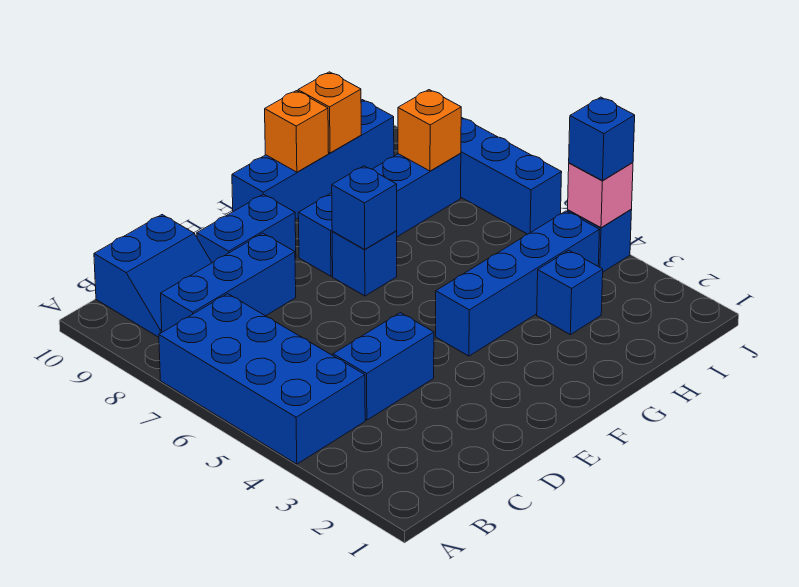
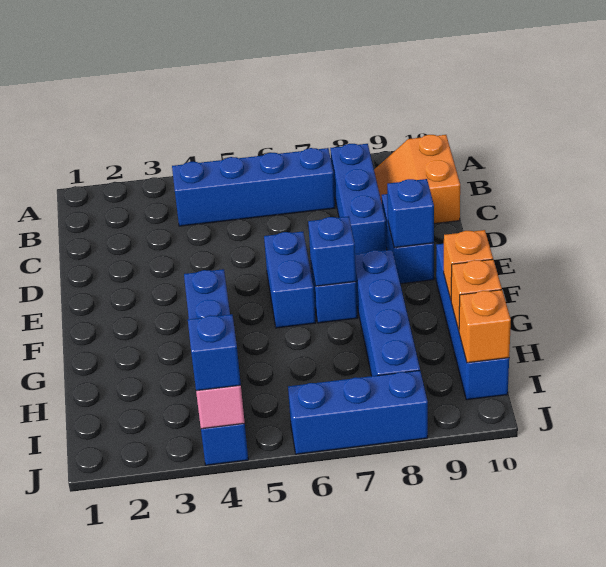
blue brick A4:B7 level 1 -> blue brick B4:B7 level 1
blue slope B9:C10 level 1 top 10 -> orange slope B9:C10 level 1 top 10
blue brick C4:D4 level 1 -> blue brick E6:F6 level 1
blue brick H3 level 1 -> blue brick E9 level 2
orange brick I8 level 2 -> orange brick I10 level 2

